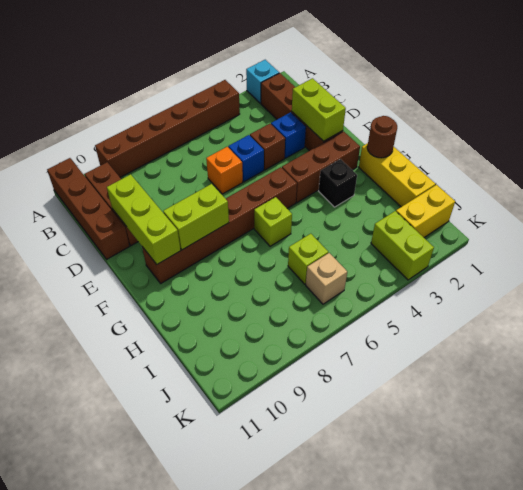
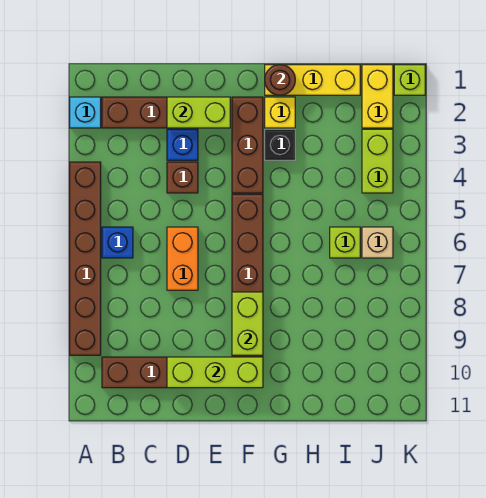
brown brick A11:D11 level 1 -> none
blue brick D5 level 1 -> blue brick B6 level 1
orange brick D6 level 1 -> orange brick D6:D7 level 1
none -> yellow brick G2 level 1
lime brick G6 level 1 -> lime brick K1 level 1
lime brick J3:K3 level 1 -> lime brick J3:J4 level 1

